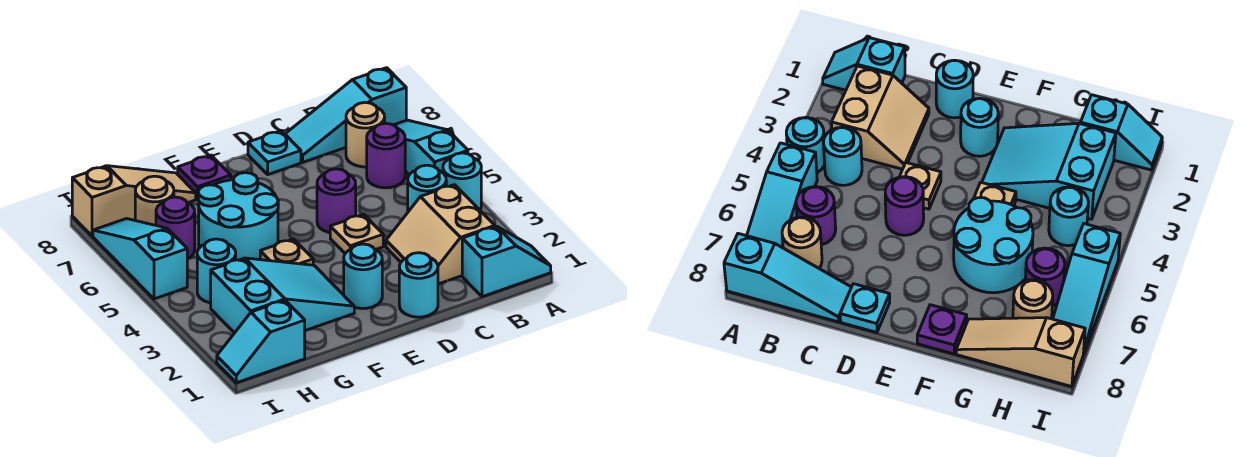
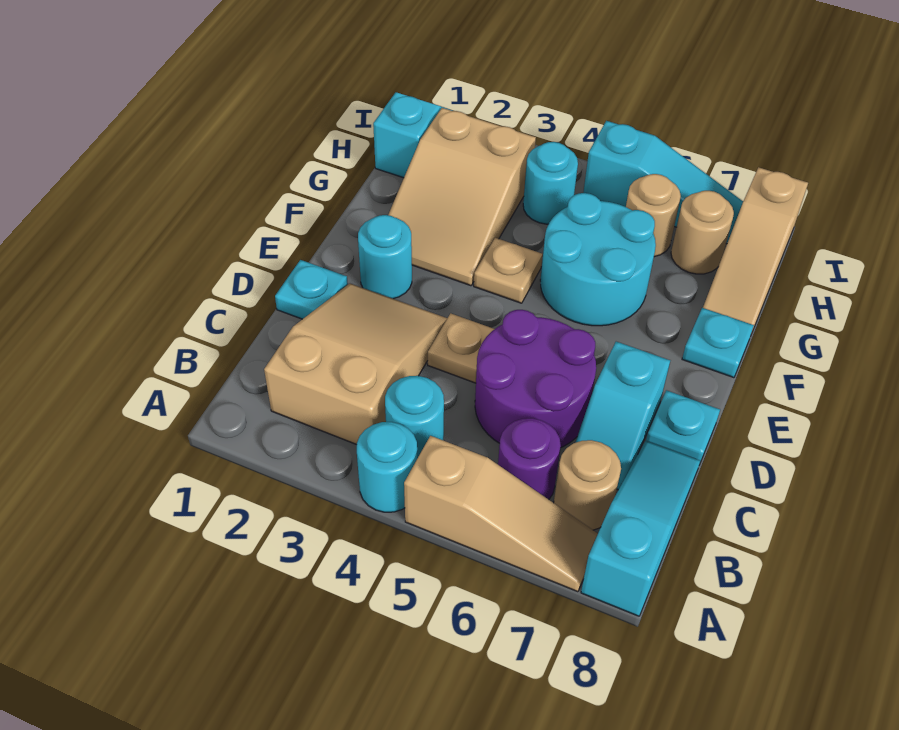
cyan slope A1:B1 level 1 top B -> cyan slope C7:D7 level 1 top D
cyan slope A5:A7 level 1 top 5 -> tan slope A5:A7 level 1 top 5
tan slope B2:C3 level 1 top B -> tan slope B2:D3 level 1 top B
cyan round brick D1 level 1 -> cyan plate D1 level 1
purple round brick D5 level 1 -> purple round brick C5:D6 level 1
cyan slope F2:H3 level 1 top H -> tan slope F2:H3 level 1 top H
purple plate F8 level 1 -> cyan plate F8 level 1
purple round brick H6 level 1 -> tan round brick H6 level 1

